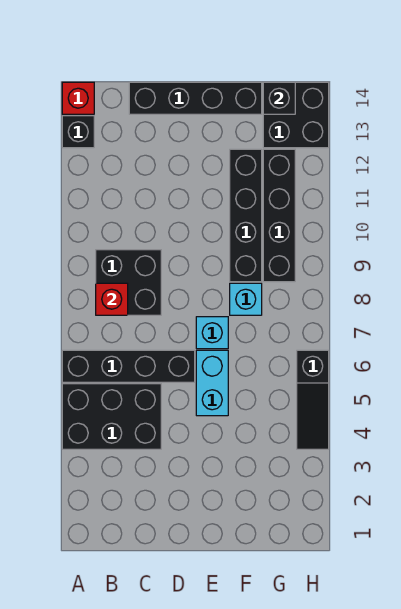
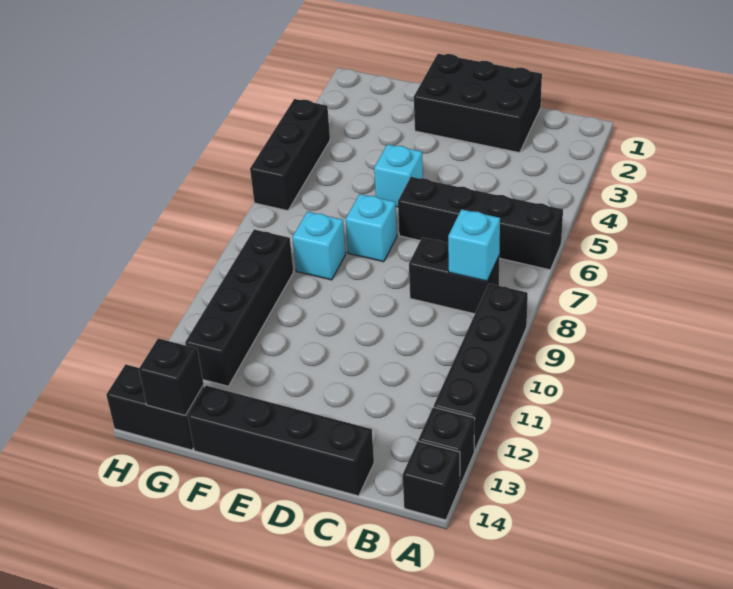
black brick A4:C5 level 1 -> black brick C1:E2 level 1
red brick A14 level 1 -> black brick A14 level 1
black brick B8:C9 level 1 -> black brick B8:C8 level 1
red brick B8 level 2 -> cyan brick B8 level 2
cyan brick E5:E6 level 1 -> cyan brick E5 level 1
black brick F9:F12 level 1 -> black brick A9:A12 level 1
black brick G13:H14 level 1 -> black brick G14:H14 level 1
black slope H4:H6 level 1 top 6 -> black brick H4:H6 level 1

